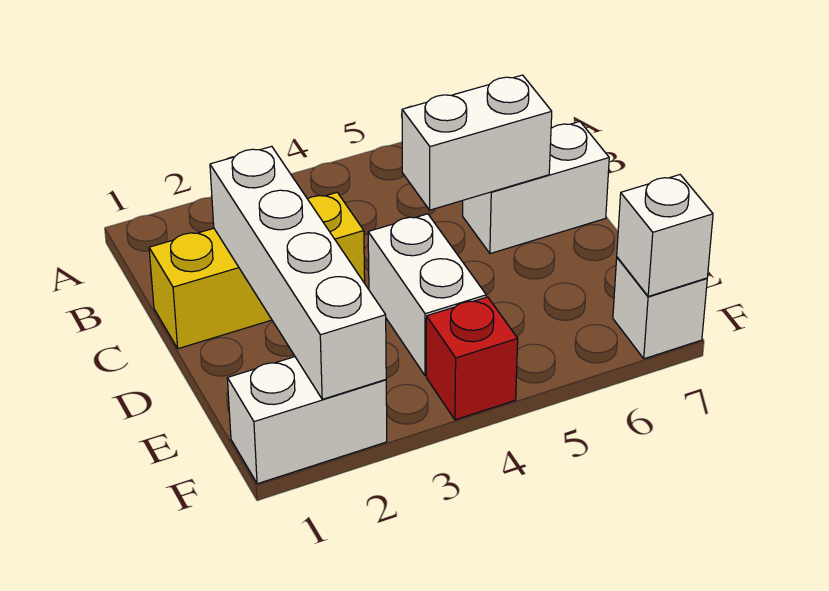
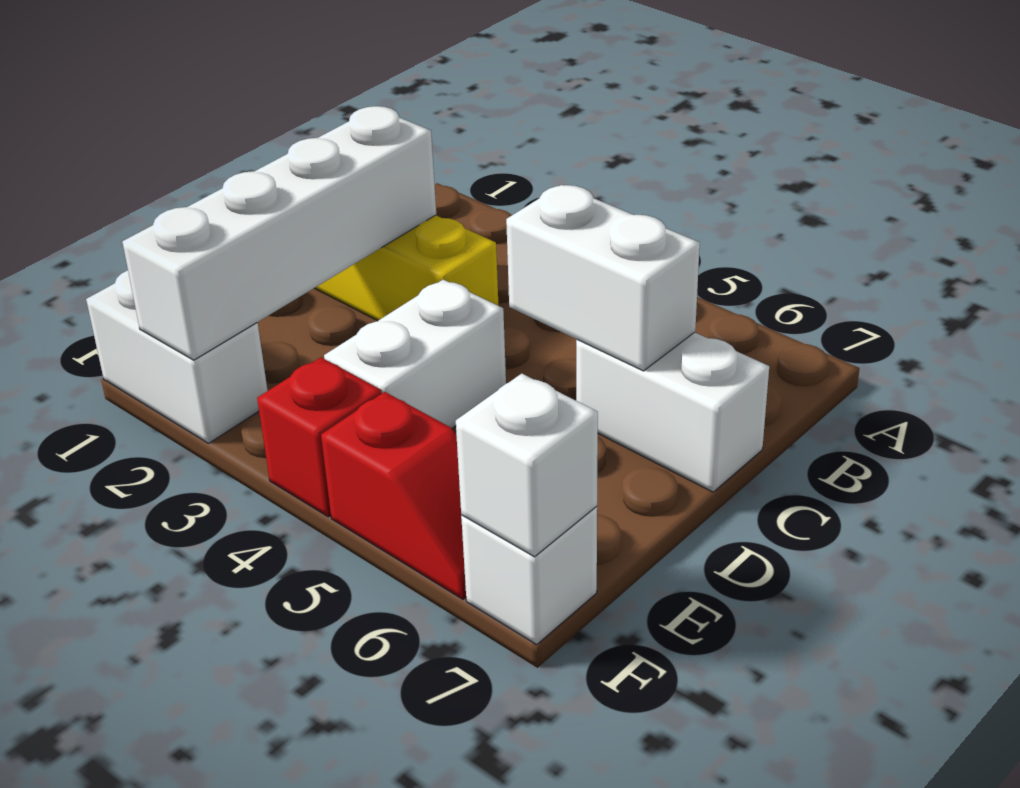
none -> red slope F5:F6 level 1 top 5

